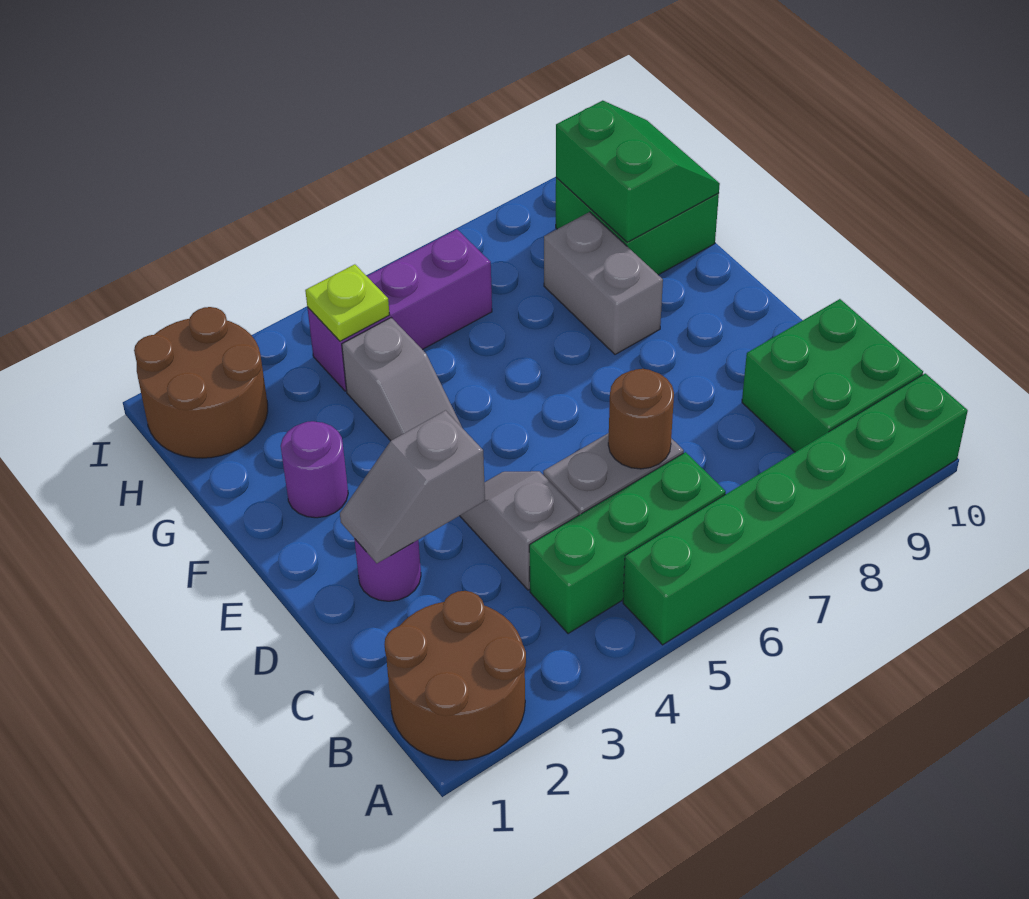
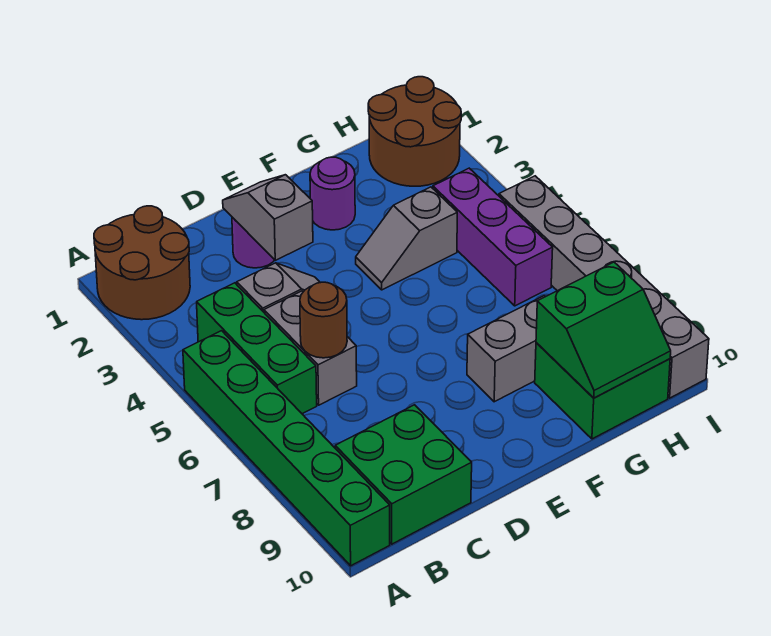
lime plate H4 level 2 -> none
none -> grey brick I5:I10 level 1

